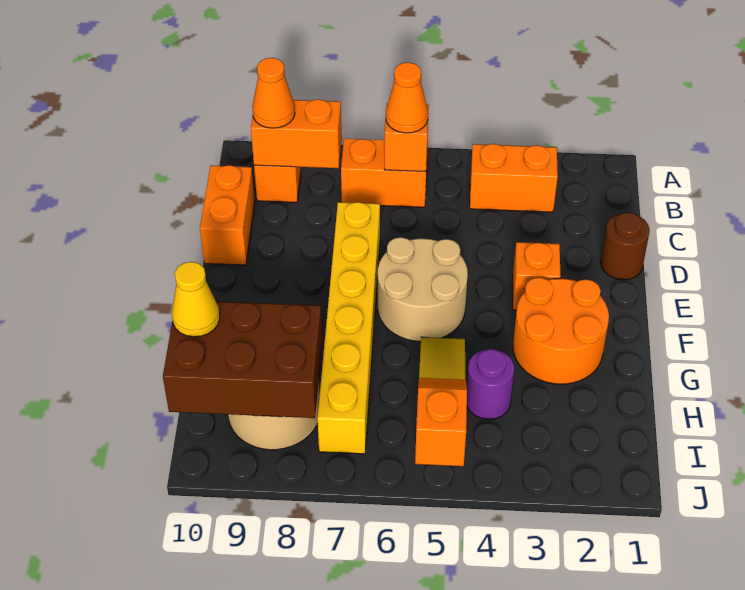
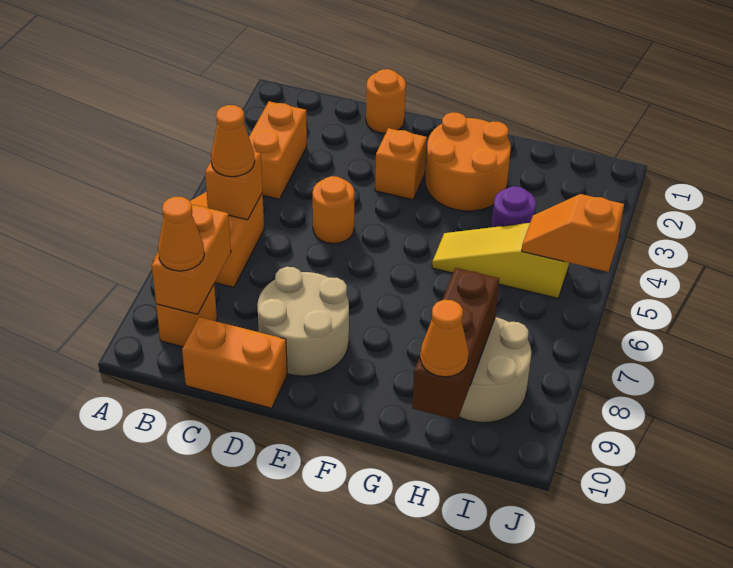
brown round brick D1 level 1 -> orange round brick D1 level 1
none -> orange round brick D5 level 1
yellow brick D7:I7 level 1 -> none
tan round brick E5:F6 level 1 -> tan round brick D8:E9 level 1
brown brick H8:I10 level 2 -> brown brick H8:H10 level 2
yellow cone H10 level 3 -> orange cone H10 level 3

